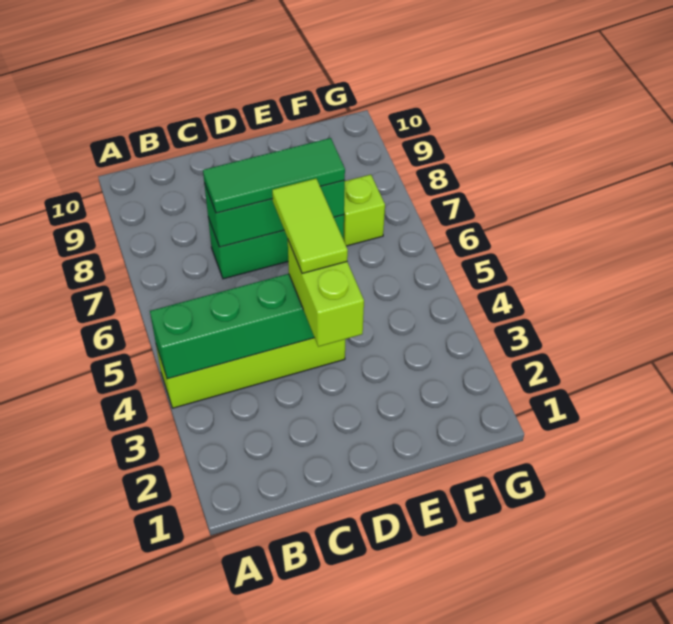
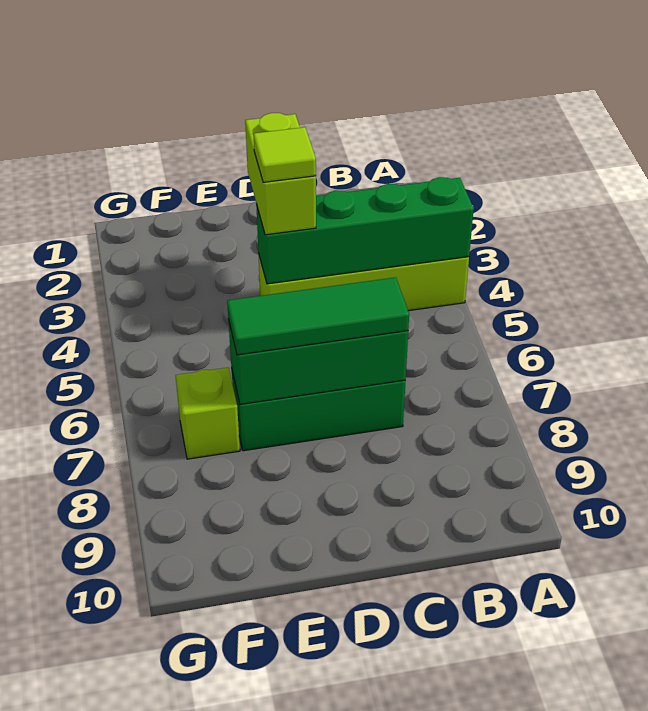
lime tile D4:D5 level 4 -> lime tile D4 level 4

